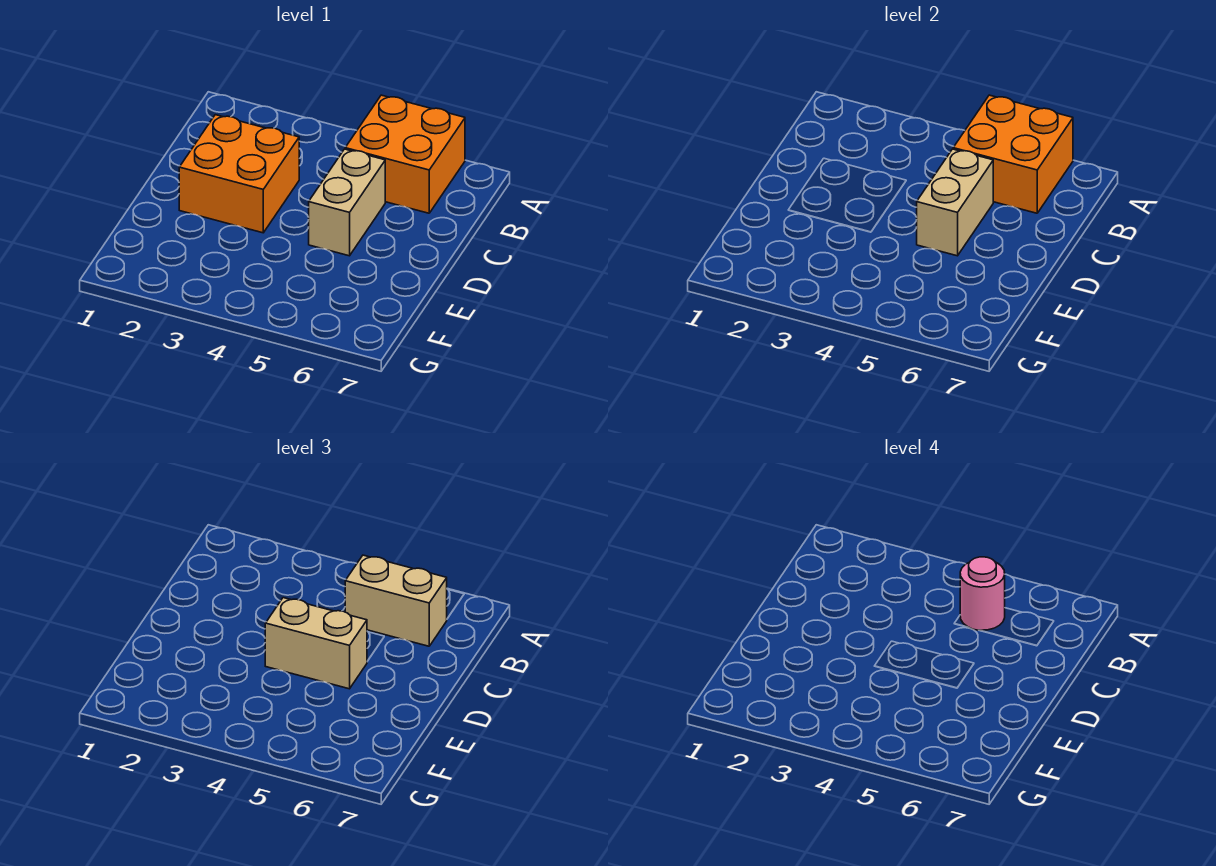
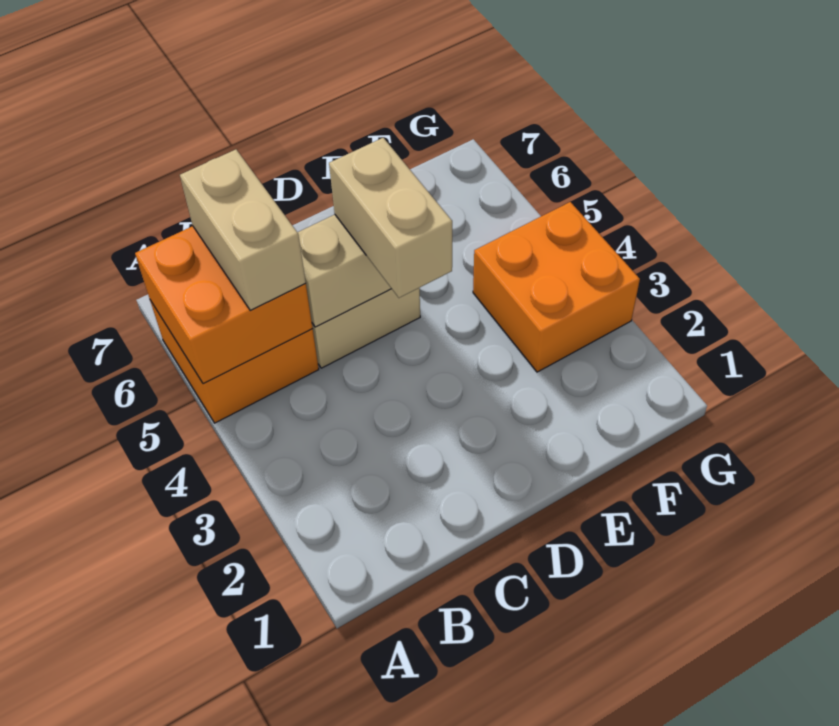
pink round brick B5 level 4 -> none
orange brick C2:D3 level 1 -> orange brick F3:G4 level 1

